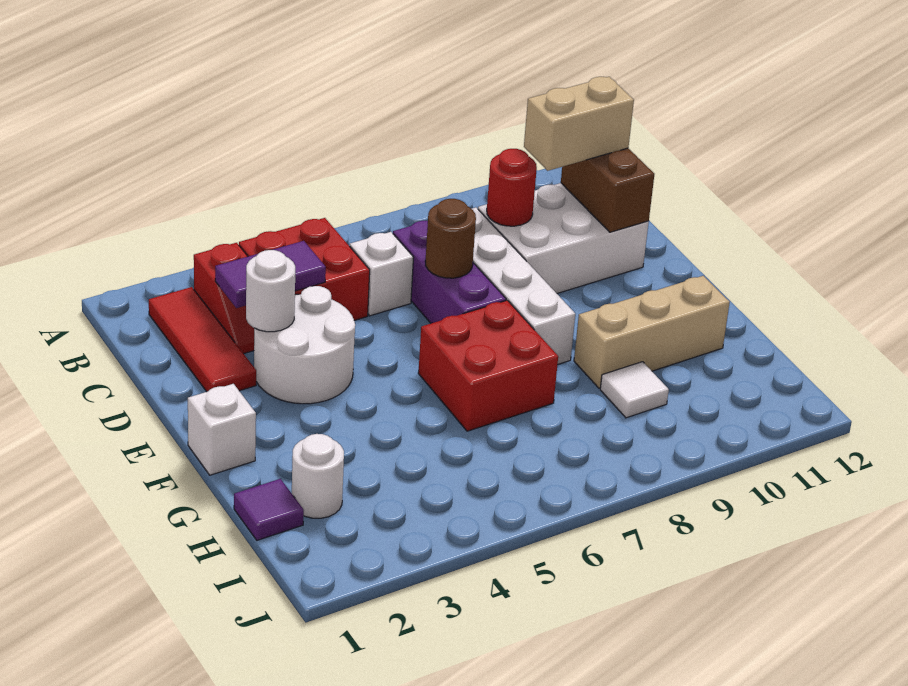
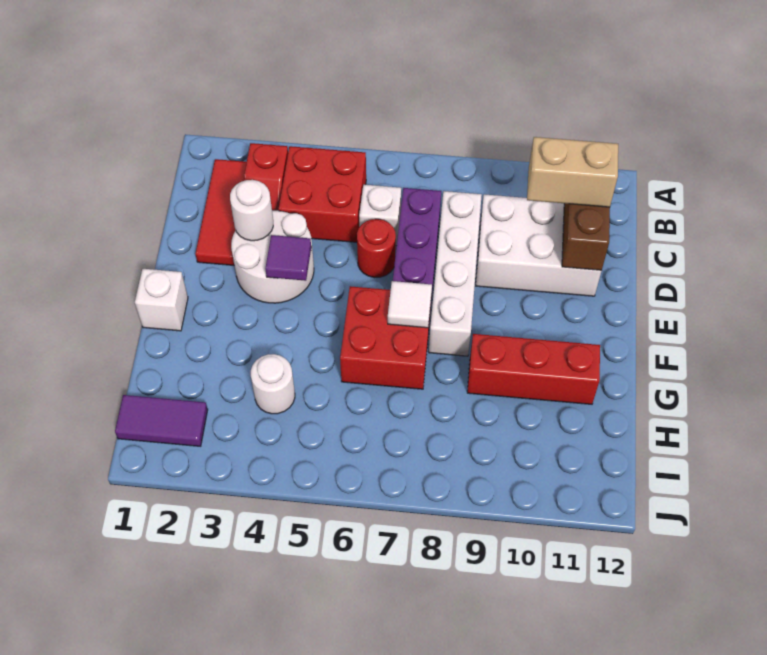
purple tile C3:C4 level 2 -> purple tile I1:I2 level 1
red round brick C9 level 2 -> red round brick D6 level 1
brown round brick D7 level 2 -> none
tan brick G9:G11 level 1 -> red brick G9:G11 level 1
purple tile H1 level 1 -> purple tile E4 level 2
white round brick H2 level 1 -> white round brick H4 level 1
white tile H9 level 1 -> white tile F7 level 2

